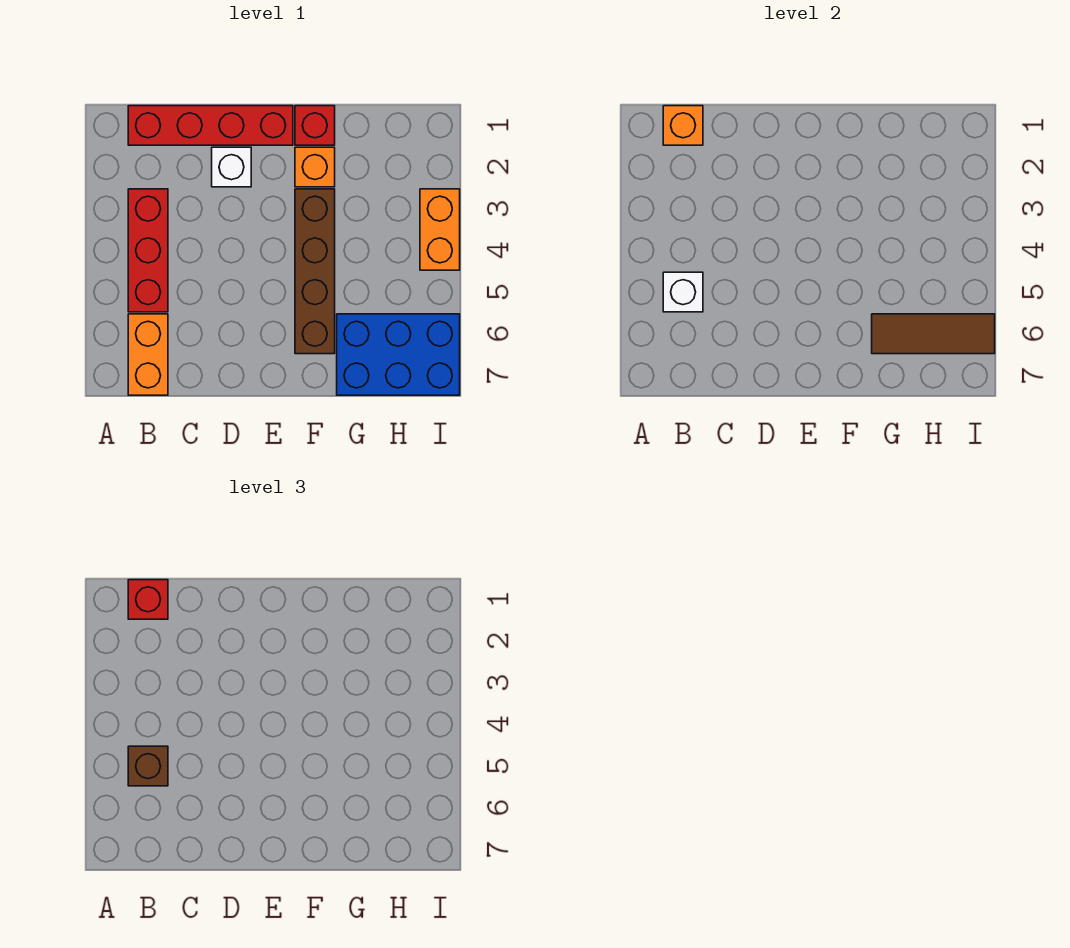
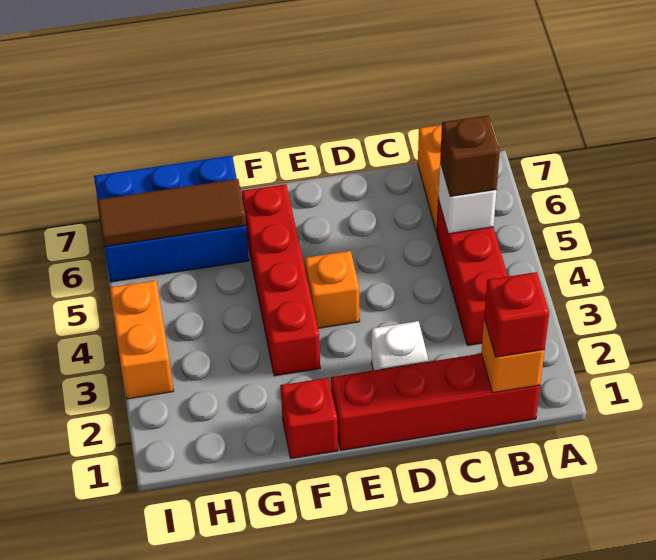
orange brick F2 level 1 -> orange brick E4 level 1
brown brick F3:F6 level 1 -> red brick F3:F6 level 1

